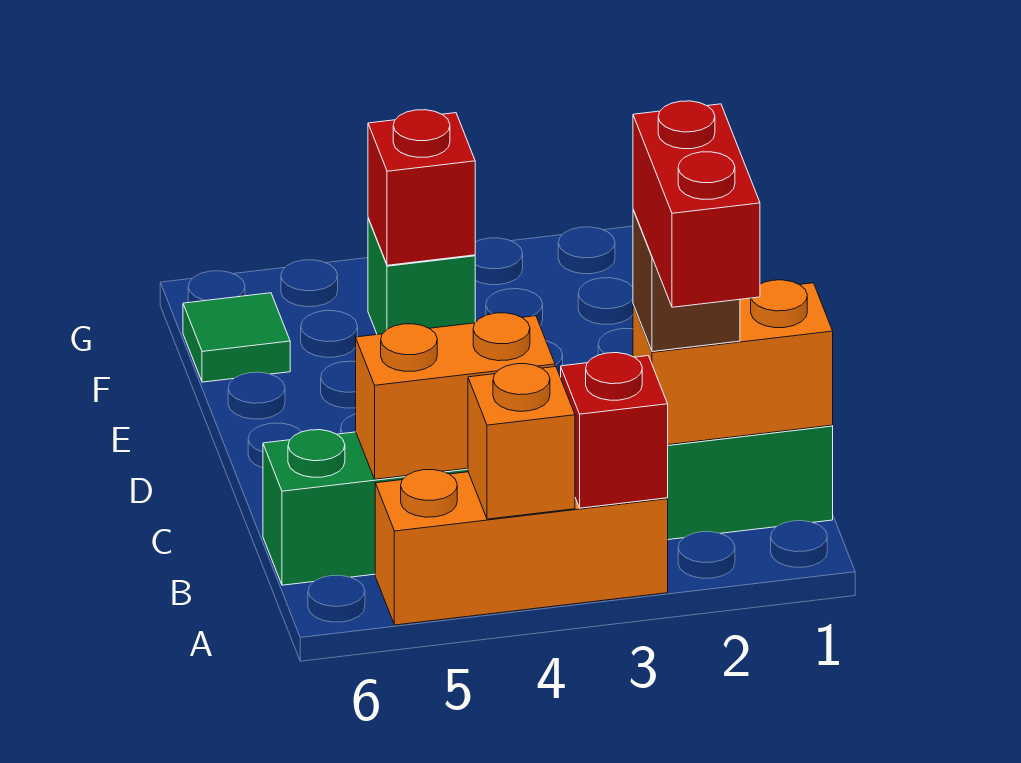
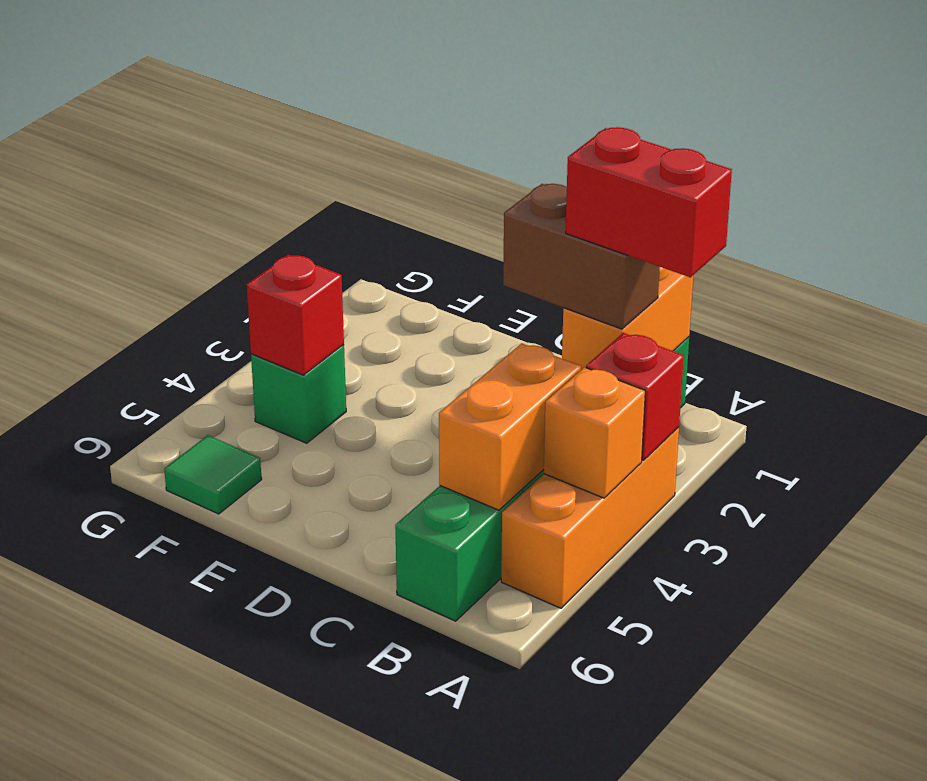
brown brick B2 level 3 -> brown brick B2:C2 level 3

